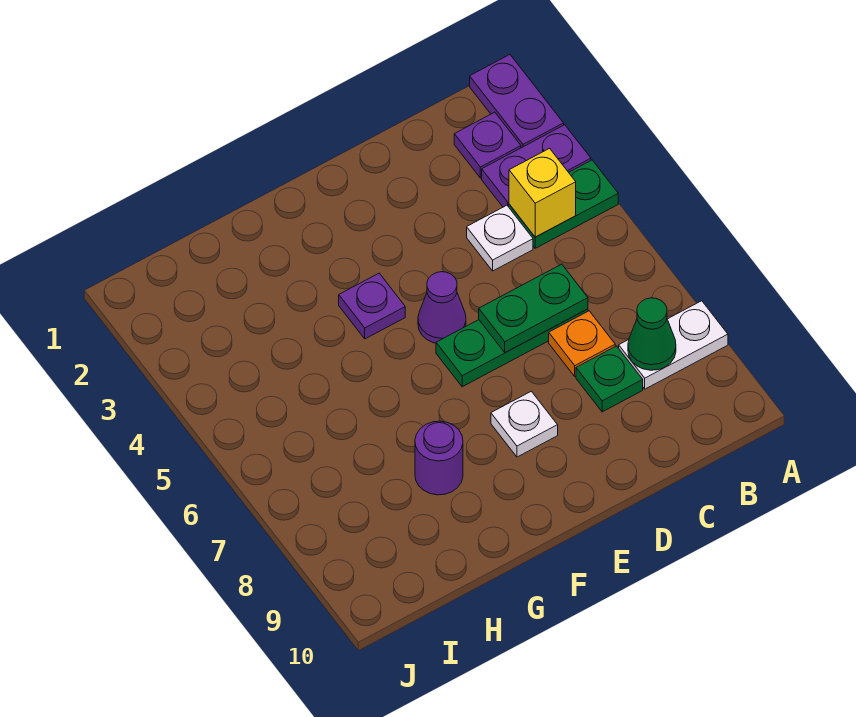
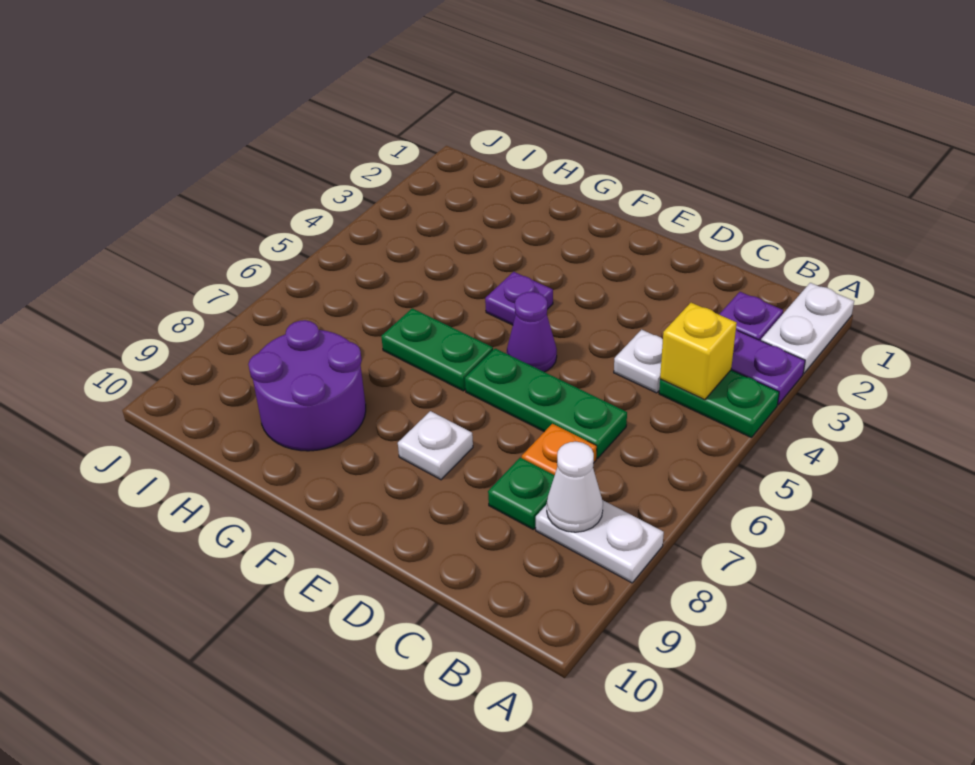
purple plate A1:A2 level 1 -> white plate A1:A2 level 1
green cone B8 level 2 -> white cone B8 level 2
green plate C6:D6 level 2 -> green plate F6:G6 level 1
purple round brick G8 level 1 -> purple round brick G8:H9 level 1

